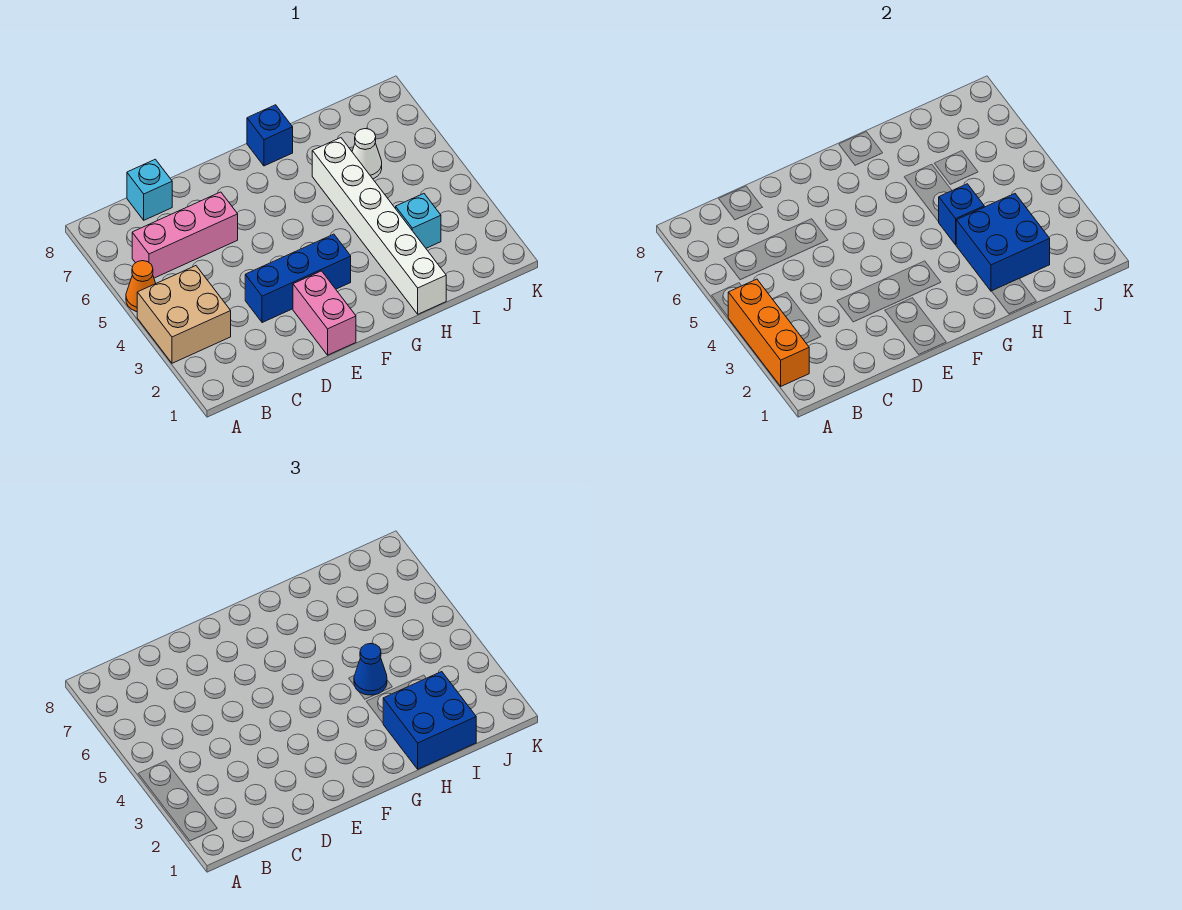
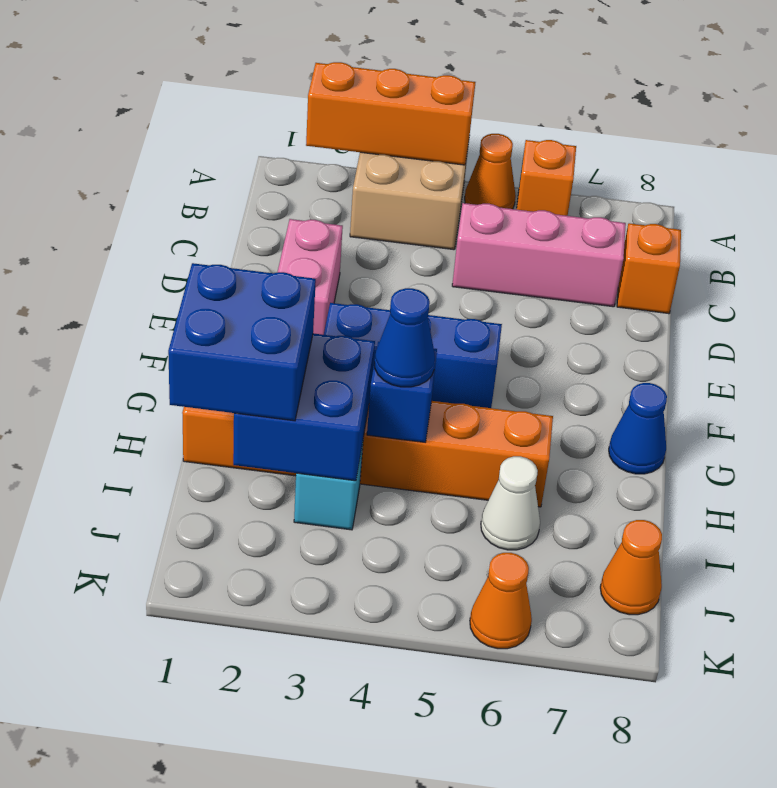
none -> orange brick A6 level 1
pink brick B6:D6 level 1 -> pink brick C5:C7 level 1
cyan brick C8 level 1 -> orange brick C8 level 1
blue brick D3:F3 level 1 -> blue brick F3:F5 level 1
pink brick E1:E2 level 1 -> pink brick D2:E2 level 1
blue brick G8 level 1 -> blue cone G8 level 1
white brick H1:H6 level 1 -> orange brick H1:H6 level 1
none -> orange cone J8 level 1
none -> orange cone K6 level 1

